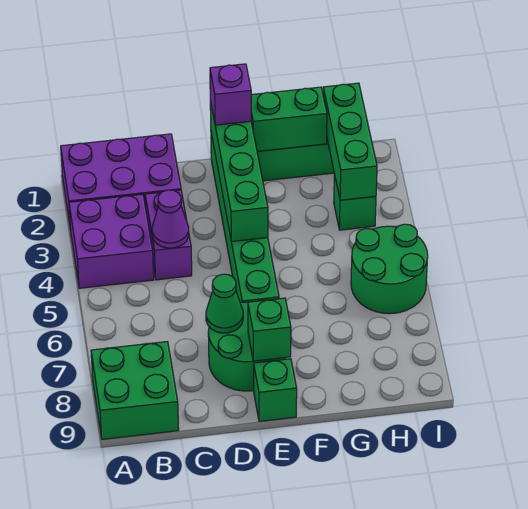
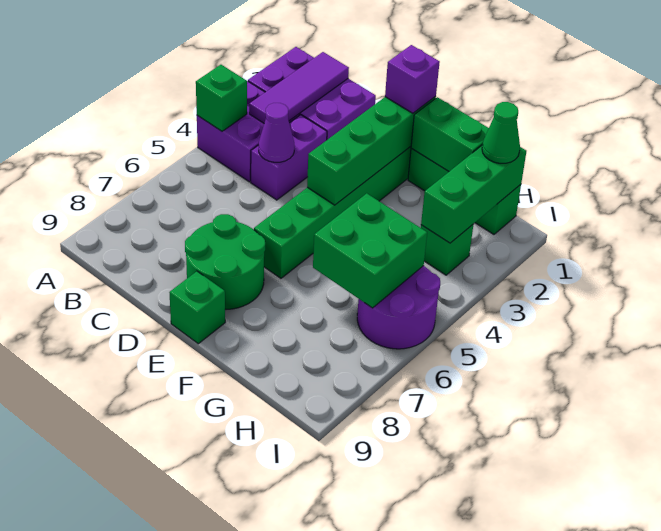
green brick A8:B9 level 1 -> green brick G5:H6 level 2
none -> purple tile B1:B3 level 2
green cone D7 level 2 -> green cone H1 level 3
green brick E8 level 2 -> green brick A4 level 2
green round brick H5:I6 level 1 -> purple round brick H5:I6 level 1

